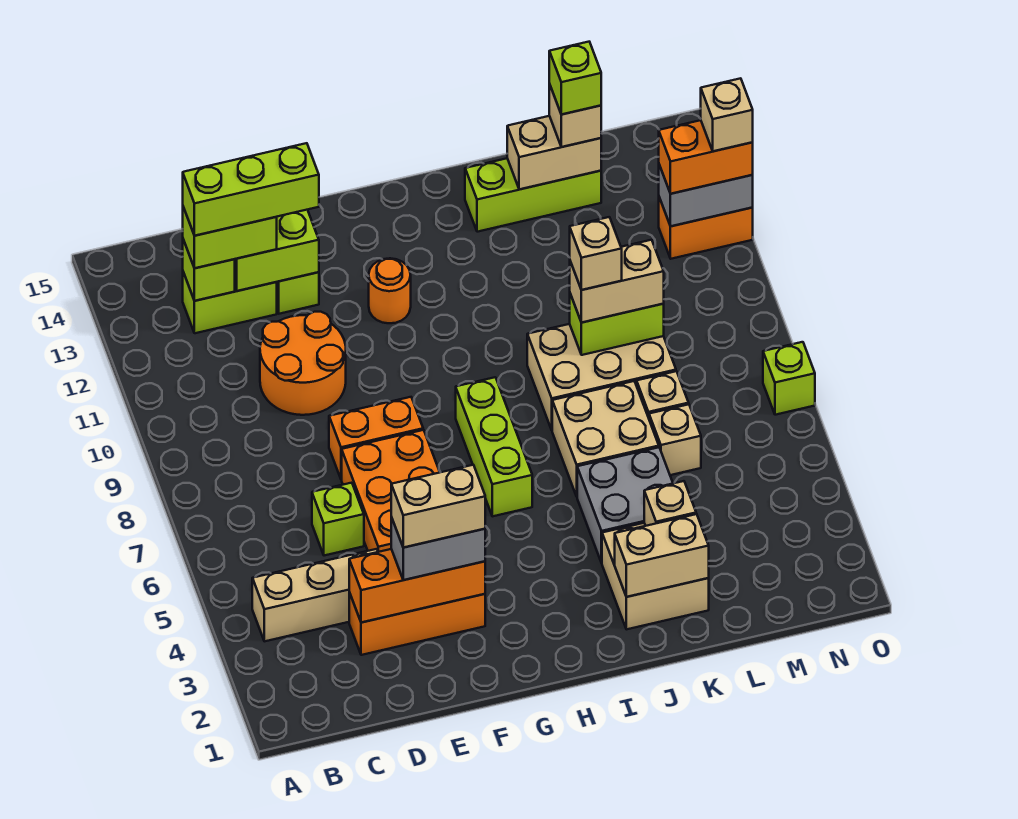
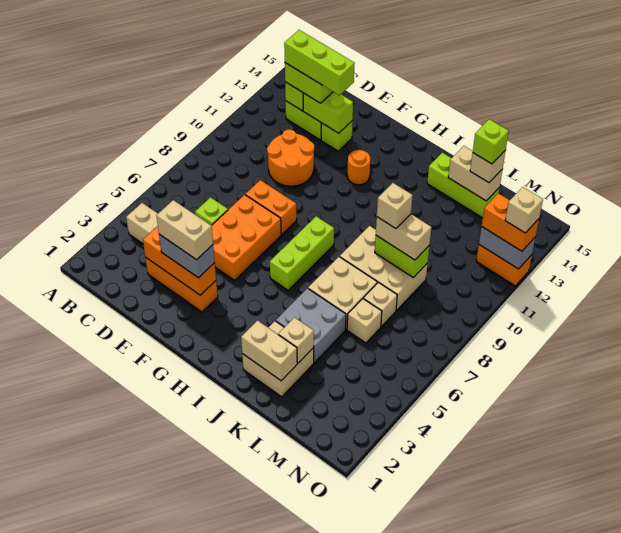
lime brick O7 level 1 -> none

